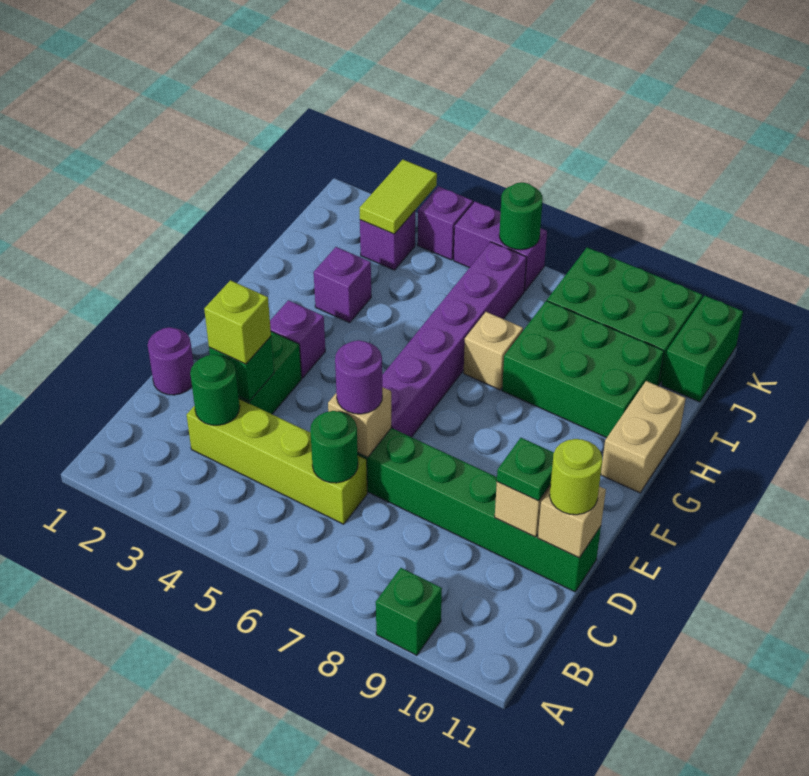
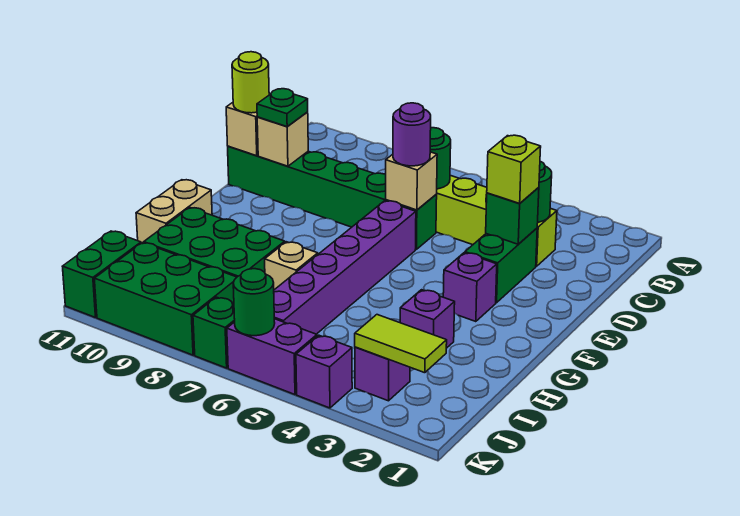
green brick A9 level 1 -> green brick K7 level 1
purple round brick D1 level 1 -> none
lime tile J3:K3 level 2 -> lime tile J2:J3 level 2

